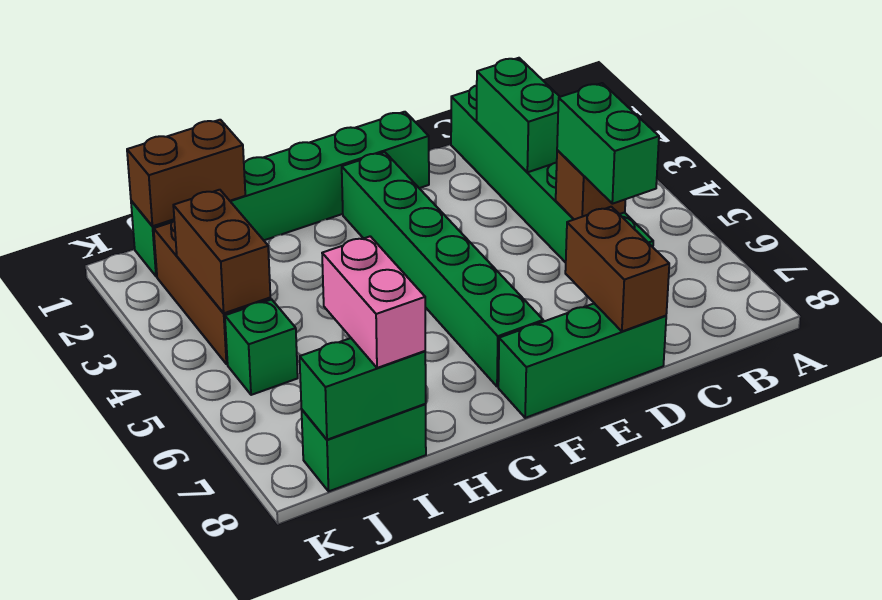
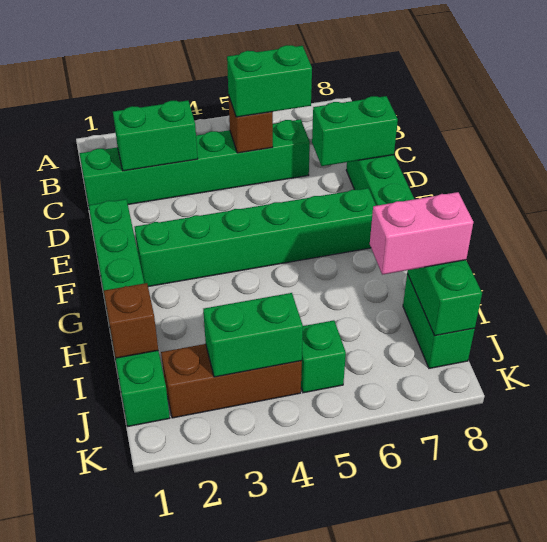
brown brick D7:D8 level 2 -> green brick D7:D8 level 2
brown brick I1:J1 level 2 -> brown brick I1 level 2
brown brick J3:J4 level 2 -> green brick J3:J4 level 2

